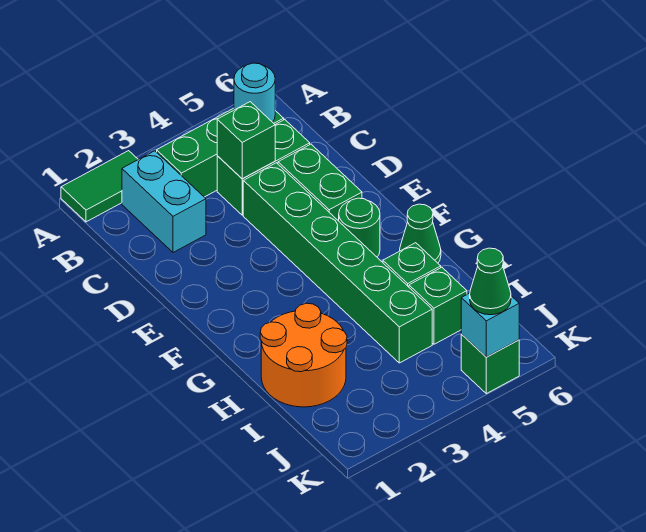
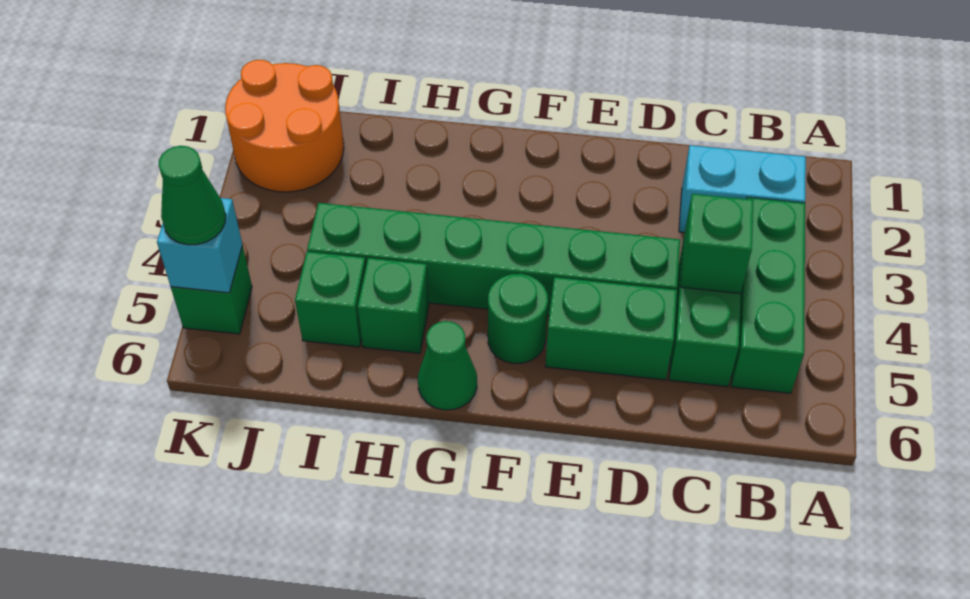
green tile A1:A2 level 1 -> none
cyan round brick B5 level 2 -> none
orange round brick H1:I2 level 1 -> orange round brick J1:K2 level 1

